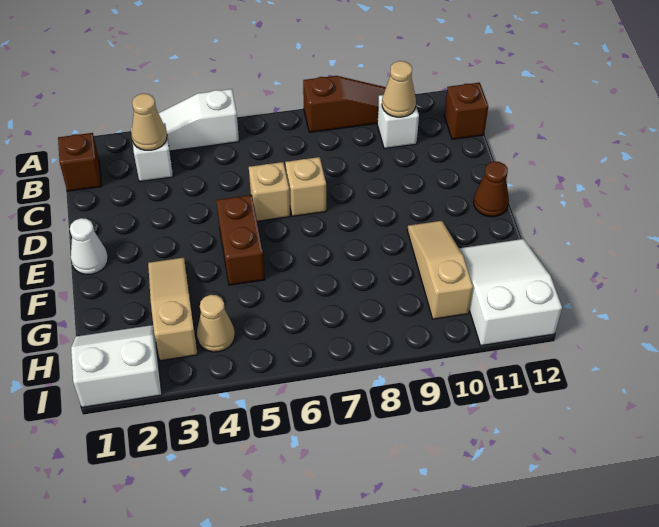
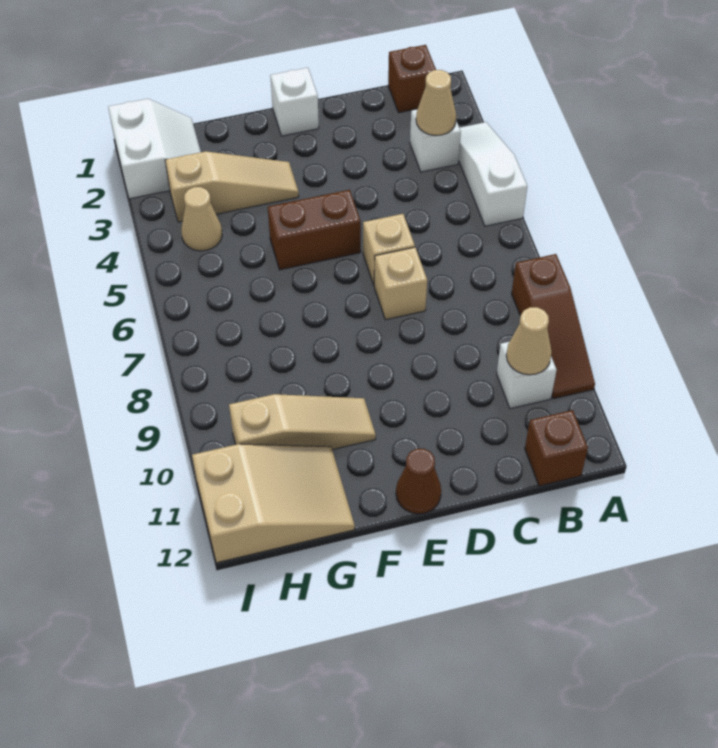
white cone E1 level 1 -> white brick E1 level 1
white slope G11:I12 level 1 top I -> tan slope G11:I12 level 1 top I

